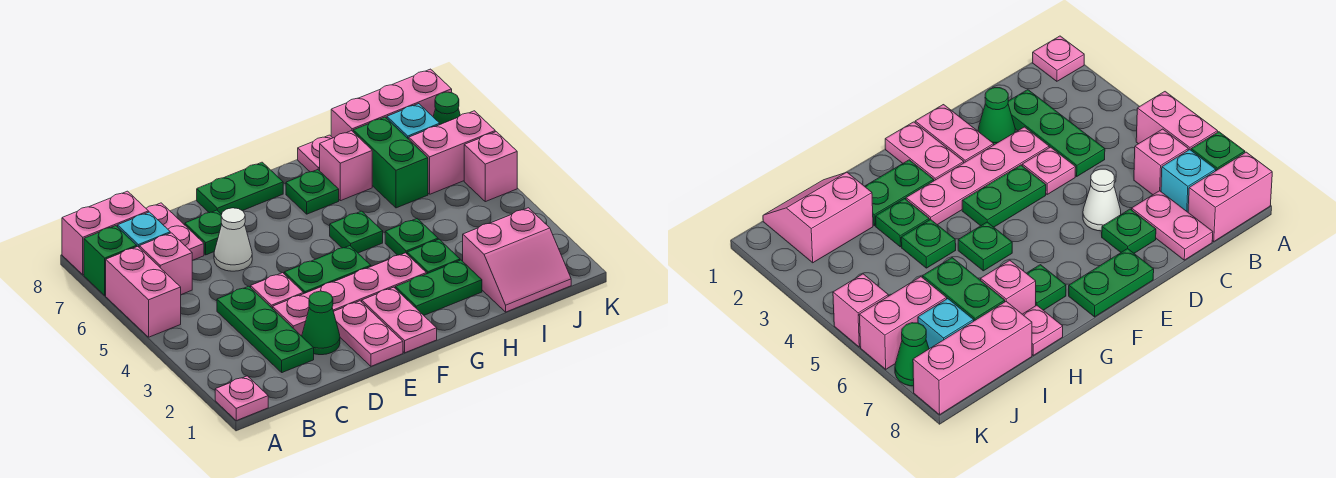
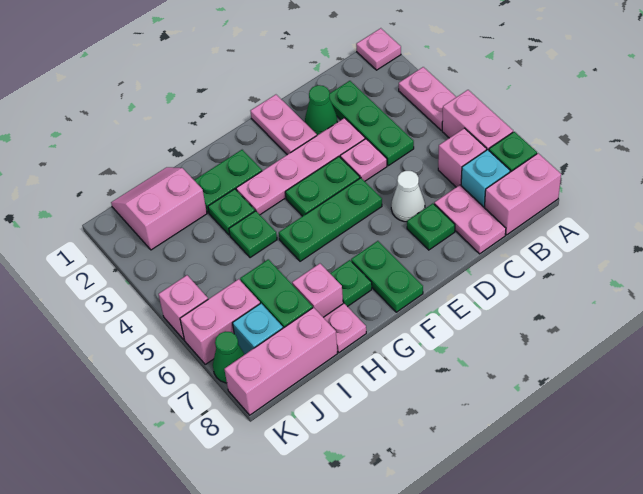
green plate E8:F8 level 1 -> green plate F7:F8 level 1
pink plate F1:F2 level 1 -> pink plate A3:A4 level 1
green plate G5 level 1 -> green plate E5:G5 level 1

